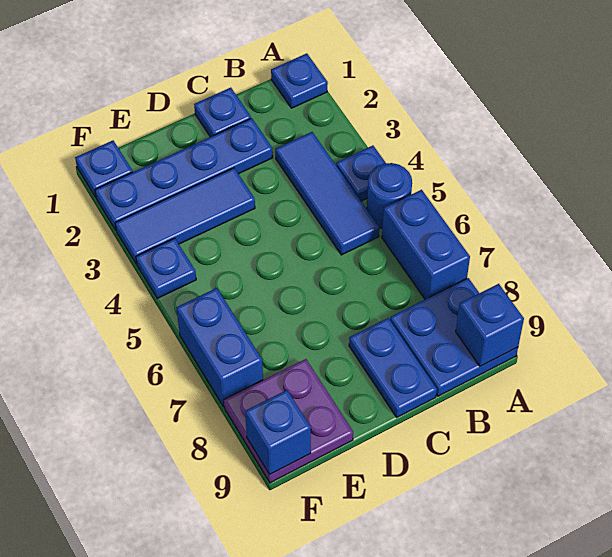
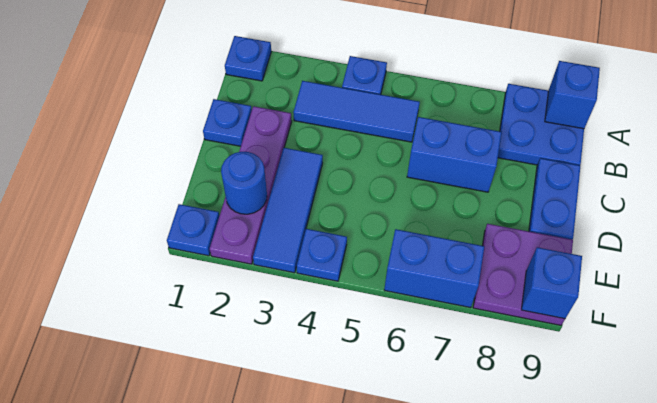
blue round brick A5 level 1 -> blue round brick E2 level 2
blue brick A6:A7 level 1 -> blue brick C6:C7 level 1
blue plate C2:F2 level 1 -> purple plate C2:F2 level 1
blue plate C8:C9 level 1 -> blue plate C9:D9 level 1

